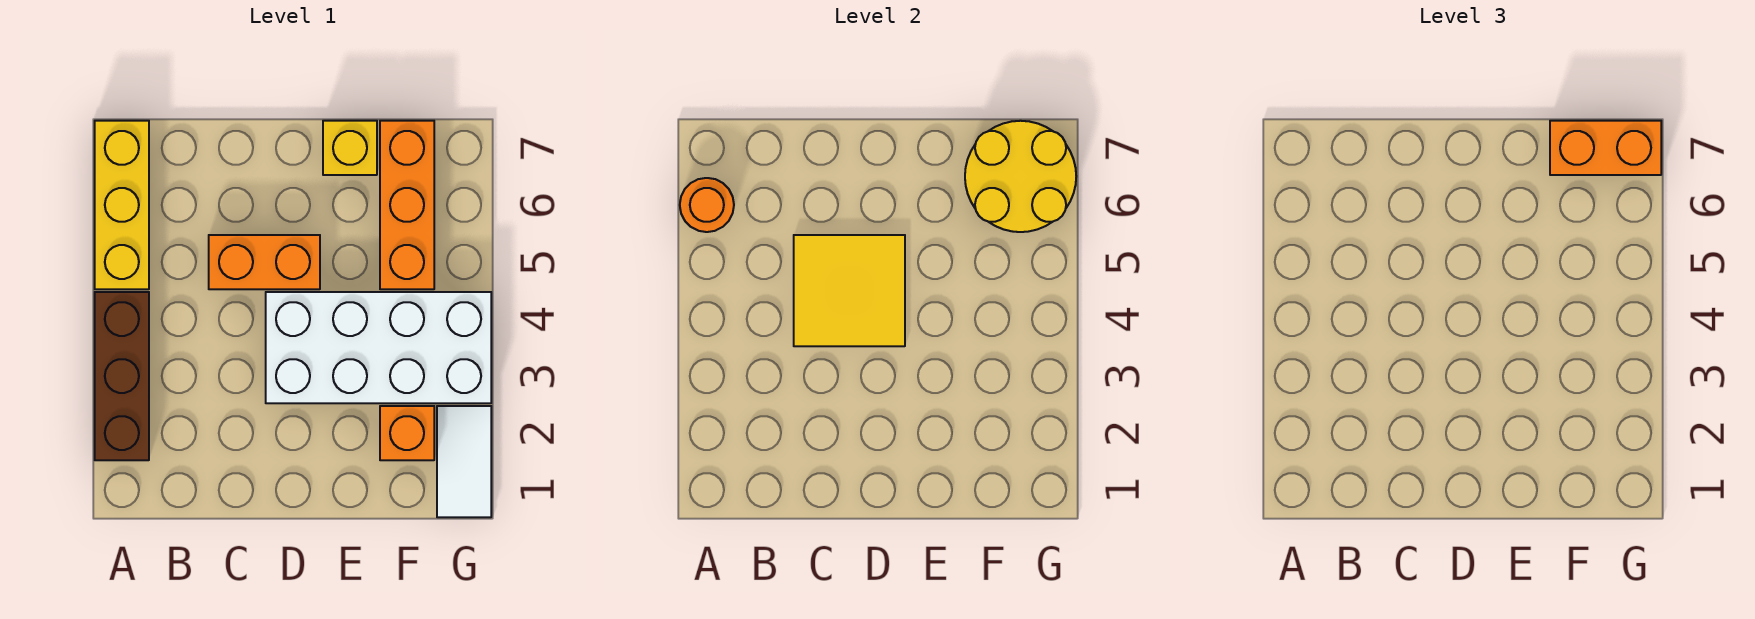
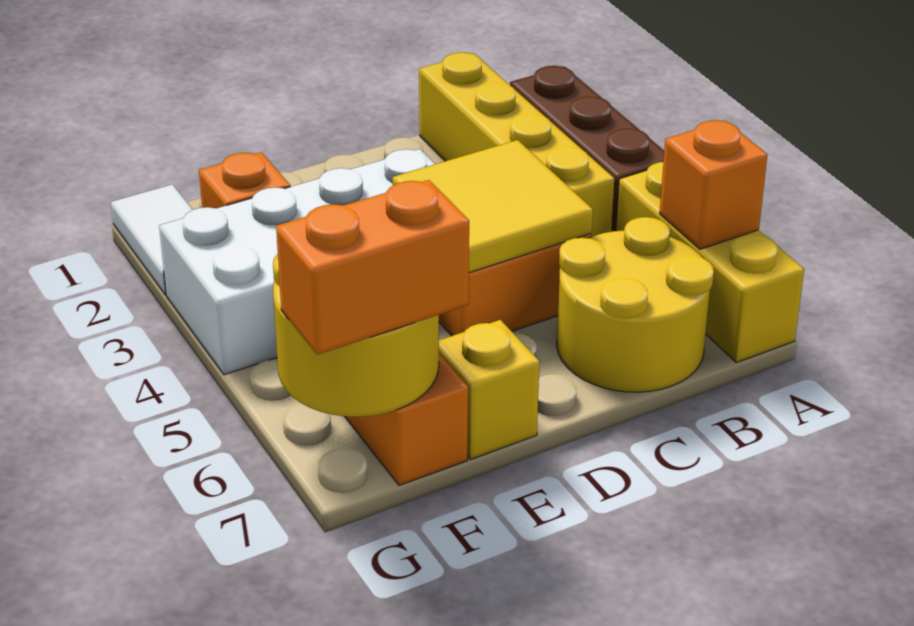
orange round brick A6 level 2 -> orange brick A6 level 2
none -> yellow brick B1:B4 level 1
none -> yellow round brick B6:C7 level 1

